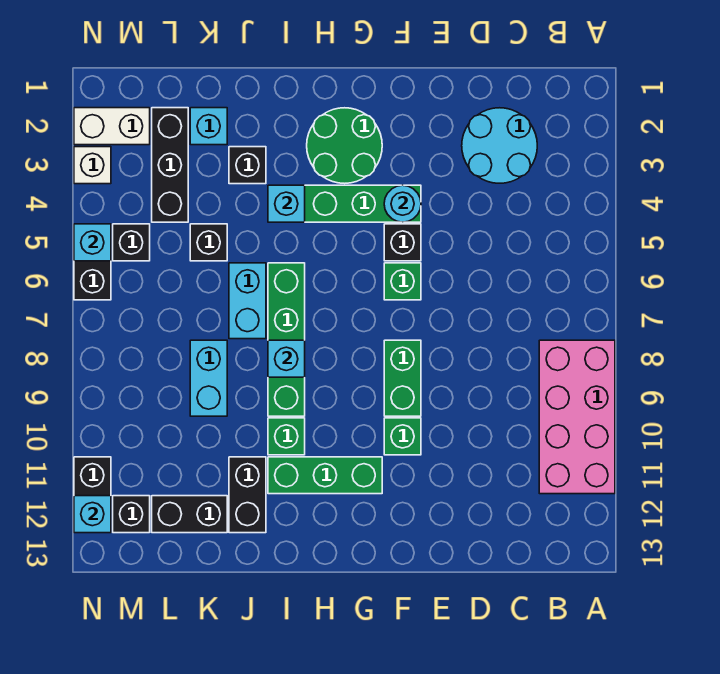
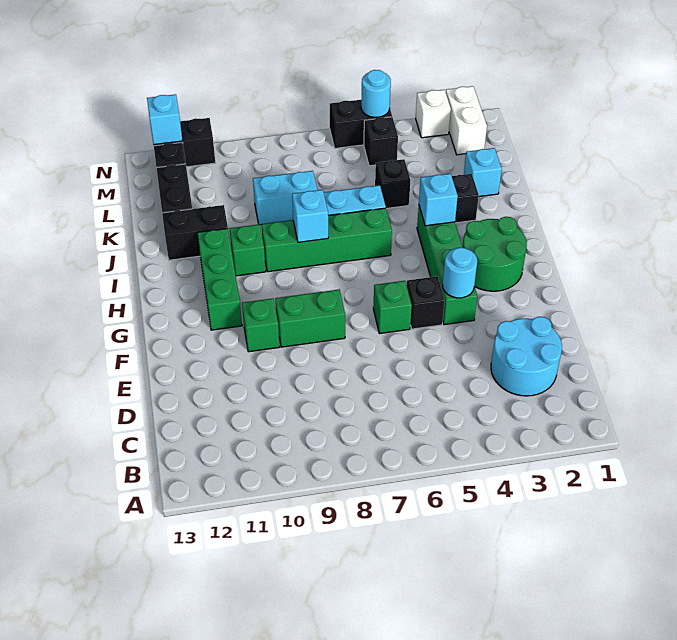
pink brick A8:B11 level 1 -> none
black brick L2:L4 level 1 -> none
cyan brick N5 level 2 -> cyan round brick N5 level 2

